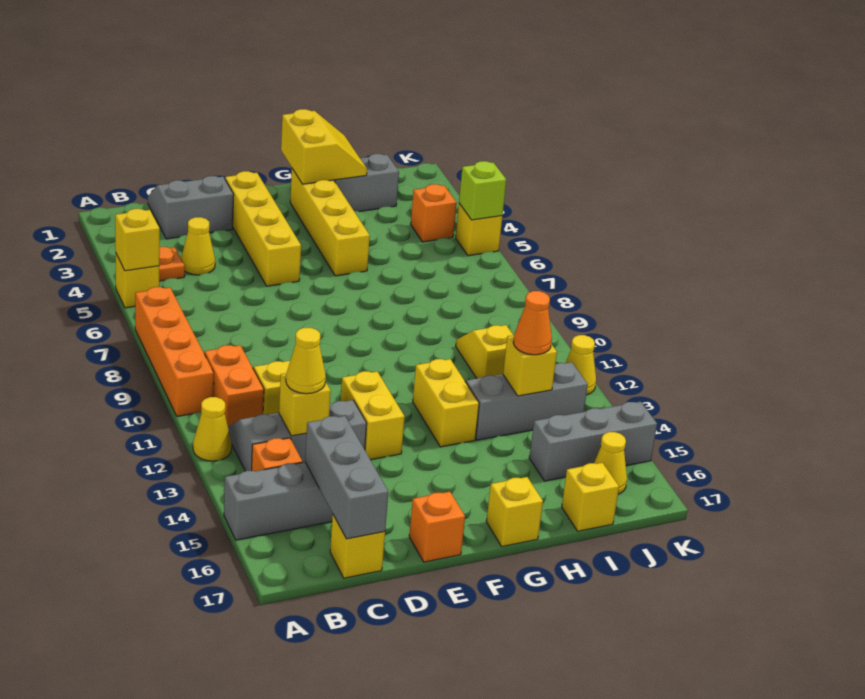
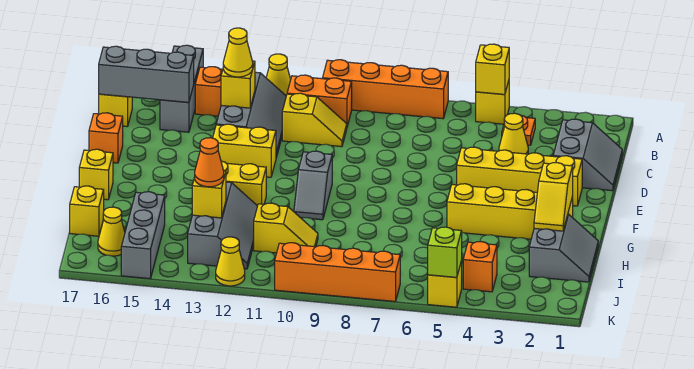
none -> grey slope F10:G10 level 1 top F
yellow slope G1:H2 level 2 top G -> yellow slope G2:H2 level 2 top G
none -> orange brick K7:K10 level 1

